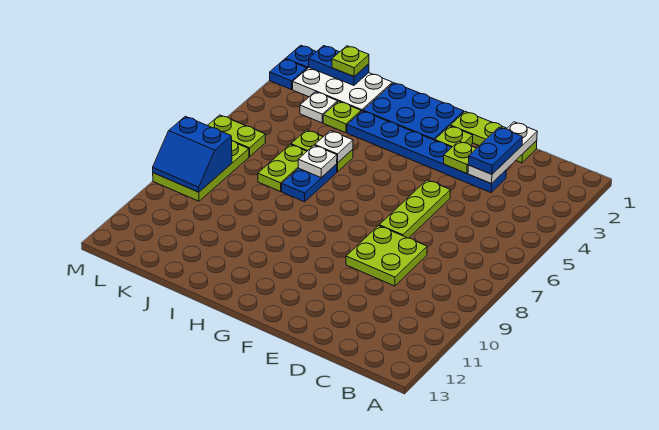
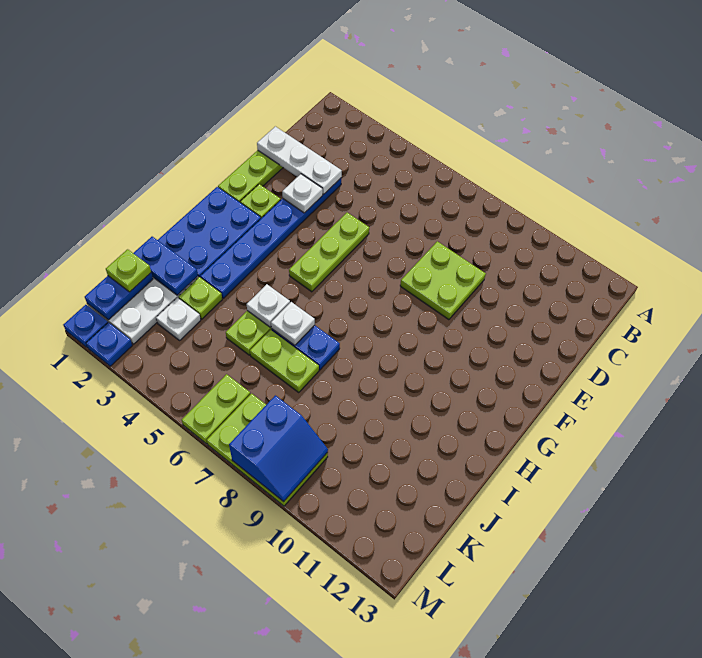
blue plate D2:D3 level 3 -> blue plate J1:J2 level 2
lime plate E3 level 2 -> white plate E3 level 2
lime plate E5:E7 level 1 -> lime plate E5:G5 level 1

